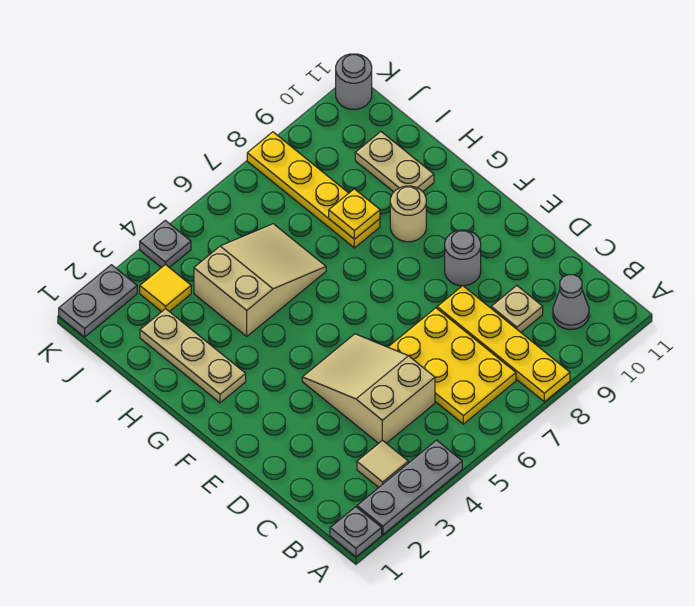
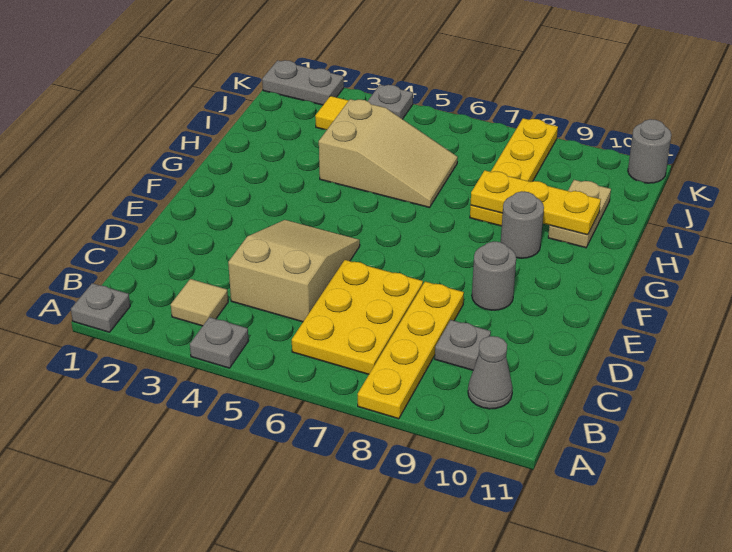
grey plate A2:A4 level 1 -> grey plate A4 level 1
tan plate C9 level 1 -> grey plate C9 level 1
tan plate G2:I2 level 1 -> none
tan round brick G9 level 1 -> grey round brick G9 level 1
yellow plate H8 level 2 -> yellow plate H8:H10 level 2

